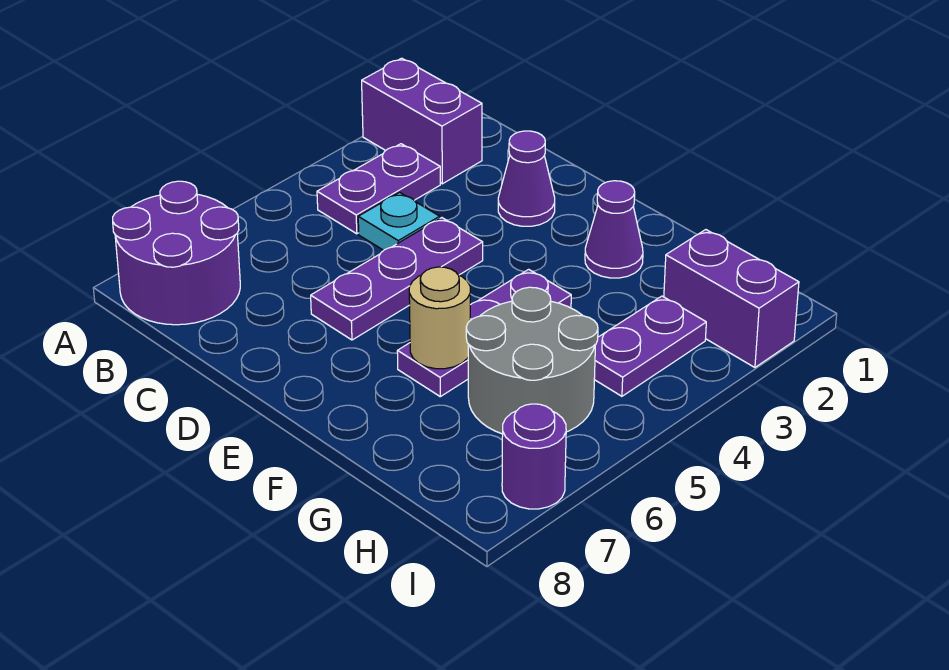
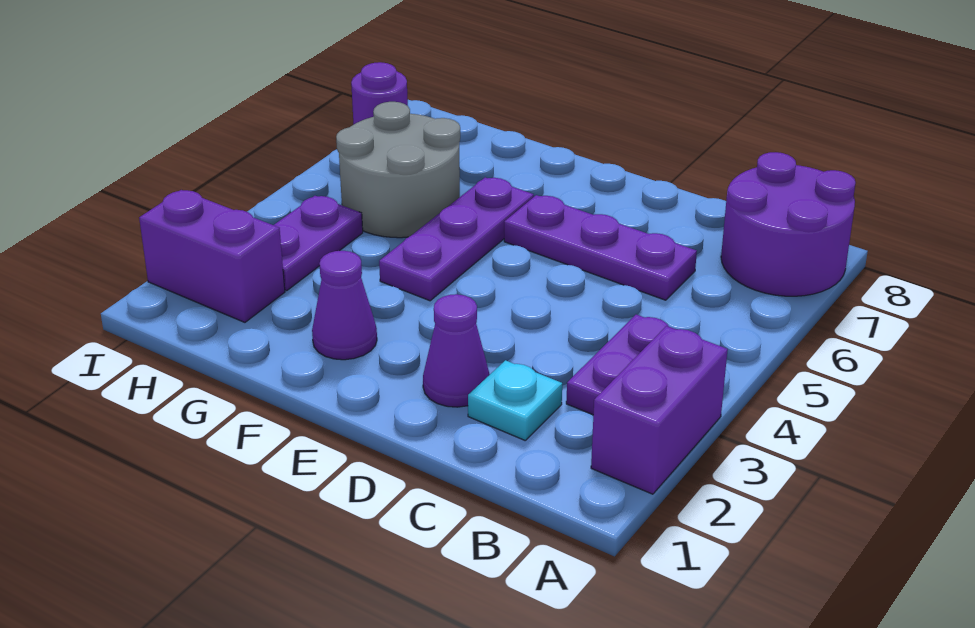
purple brick A2:B2 level 1 -> purple brick A2:A3 level 1
cyan plate C4 level 1 -> cyan plate C2 level 1
purple plate D4:D6 level 1 -> purple plate C6:E6 level 1
tan round brick F6 level 2 -> none

